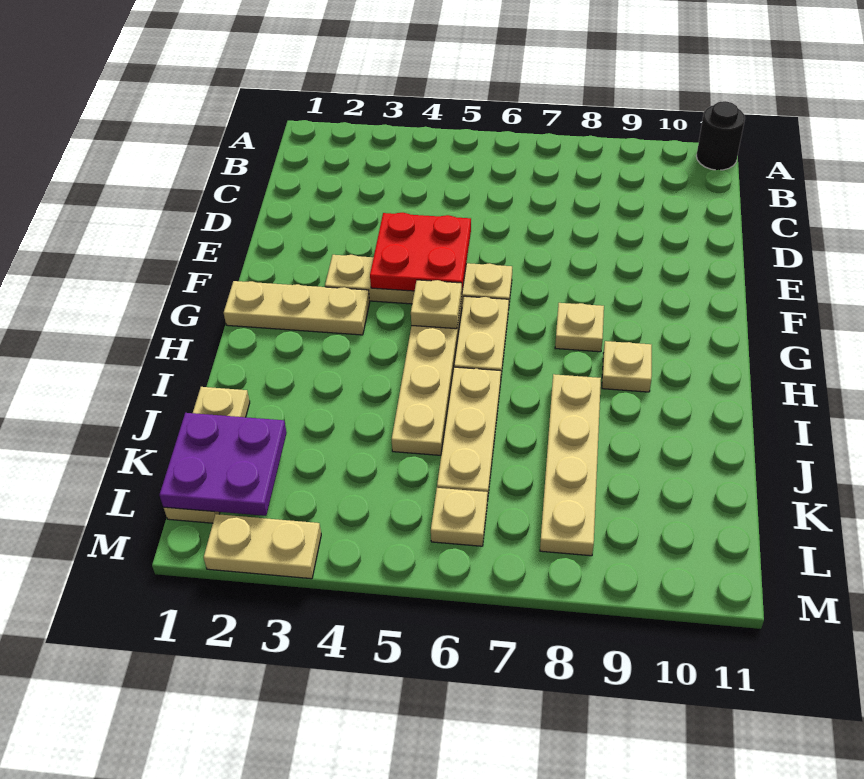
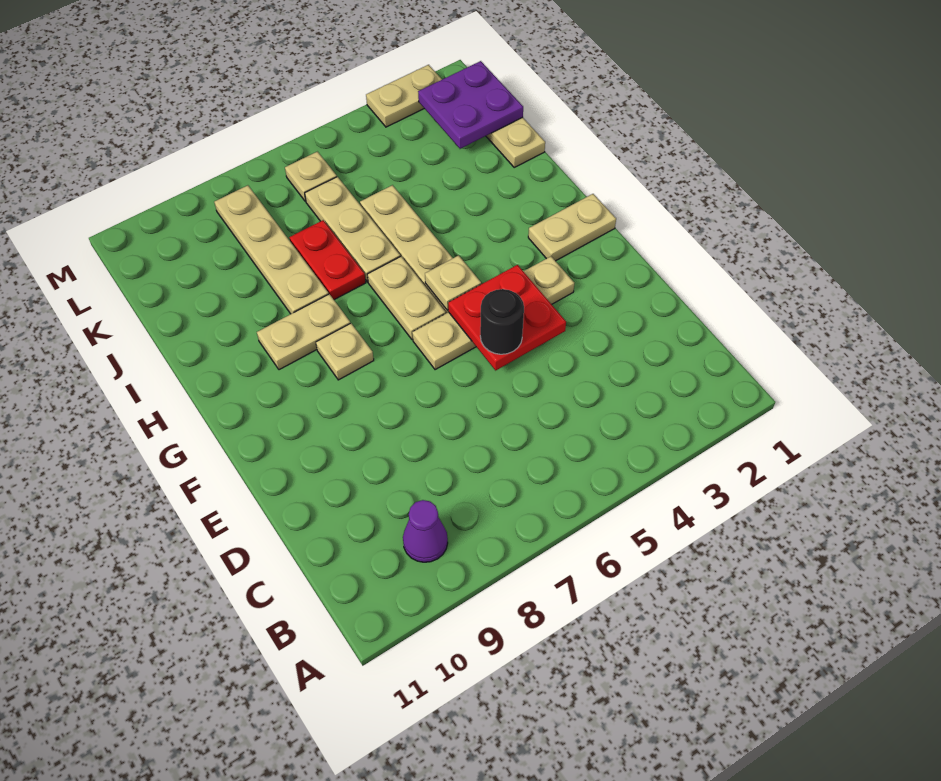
black round brick A11 level 1 -> black round brick E5 level 3
none -> purple cone B9 level 1
tan plate G1:G3 level 1 -> tan plate G1:G2 level 1
tan plate H9 level 1 -> tan plate H8:H9 level 1
none -> red plate I7:J7 level 1

